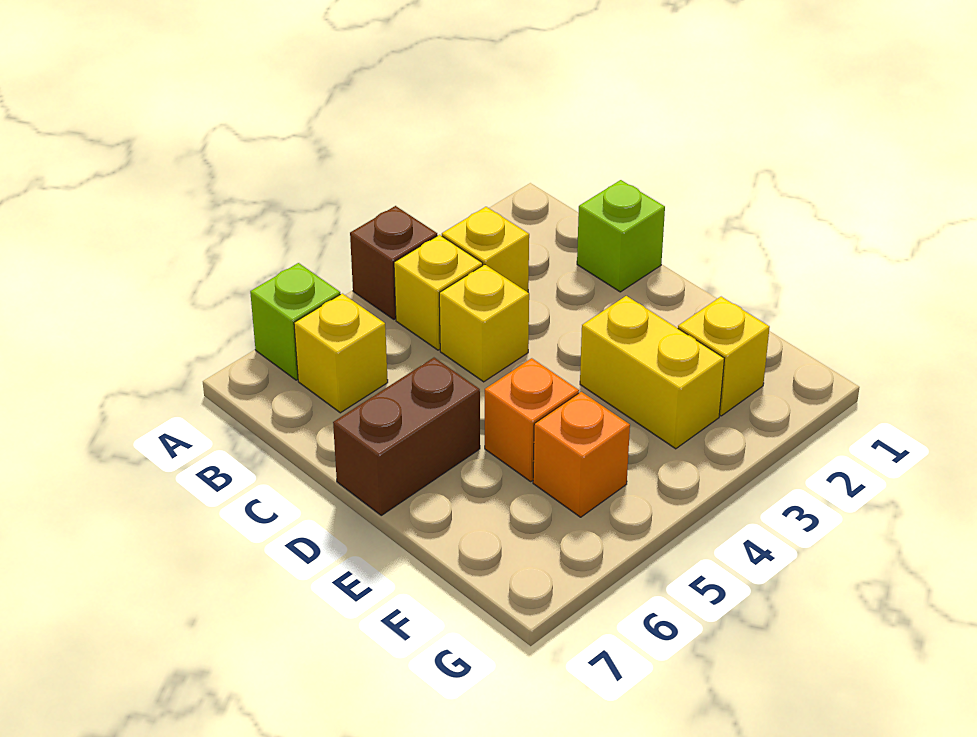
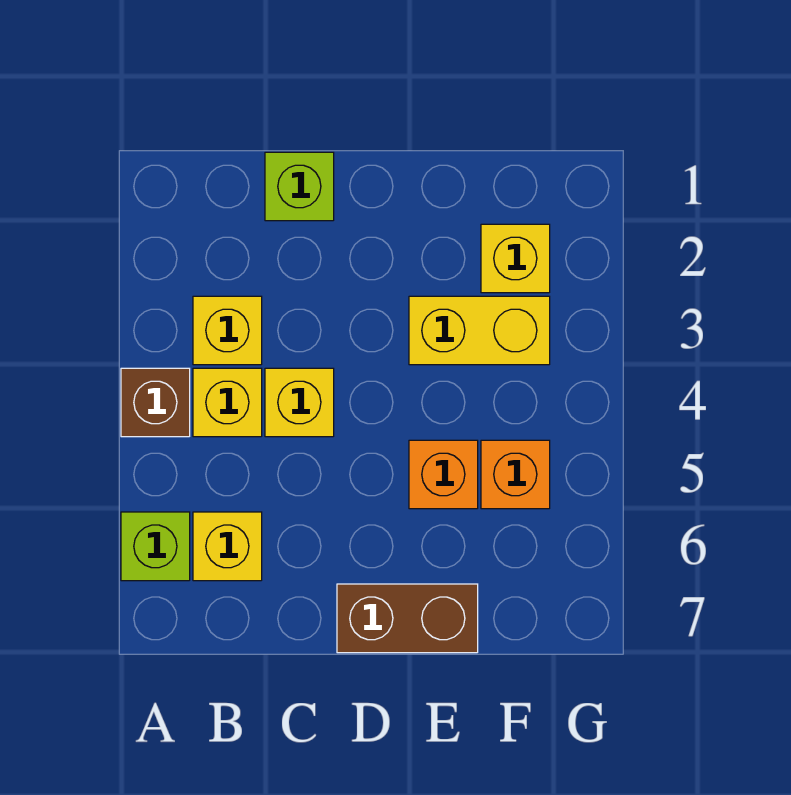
brown brick D6:D7 level 1 -> brown brick D7:E7 level 1

